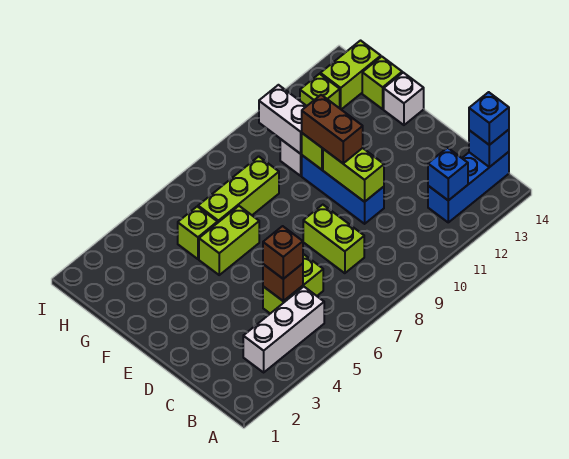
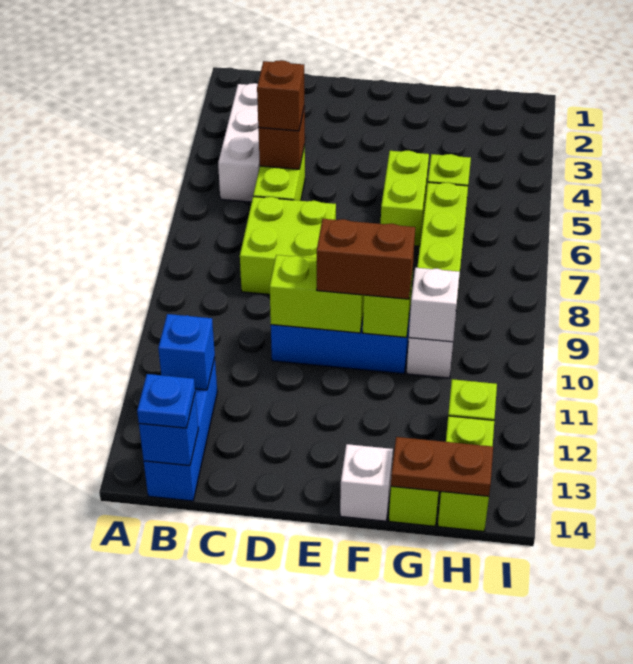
blue brick B14 level 3 -> blue plate B14 level 3
lime brick C8:D8 level 1 -> lime brick C7:D8 level 1
white brick G10:H10 level 2 -> white brick G10 level 2
none -> brown plate G14:H14 level 2

